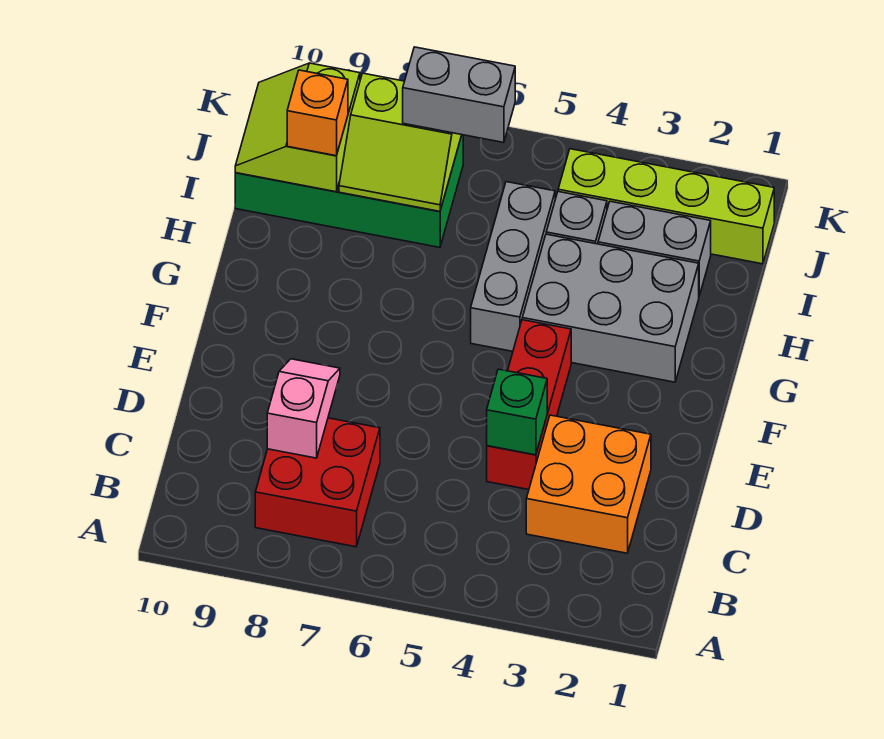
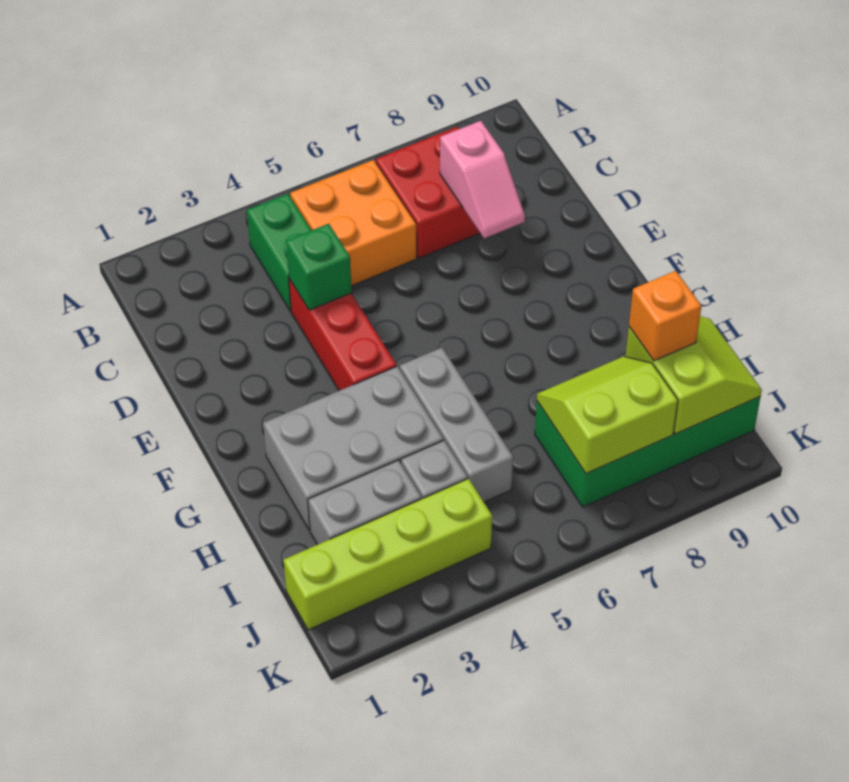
none -> green brick B4:C4 level 1
orange brick C2:D3 level 1 -> orange brick B5:C6 level 1
grey brick J6:J7 level 3 -> none

